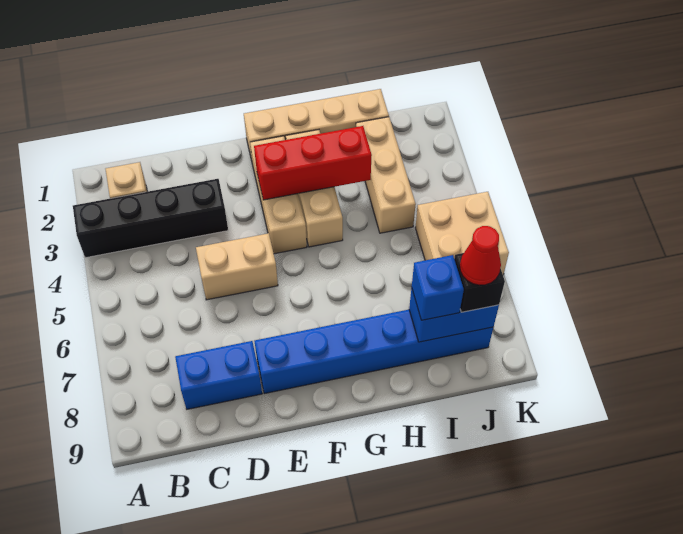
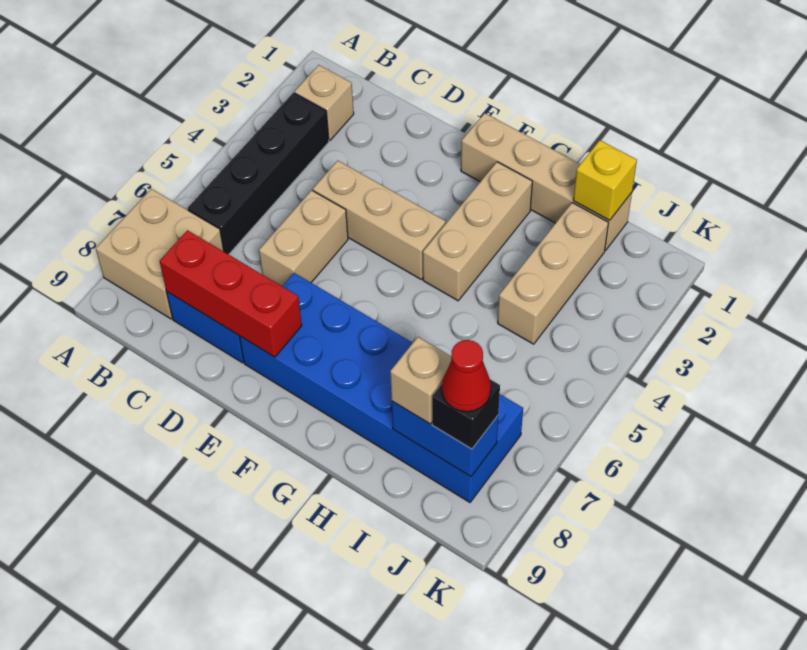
black brick A3:D3 level 1 -> black brick B3:B6 level 1
tan brick D5:E5 level 1 -> tan brick D5:D6 level 1
blue brick E8:J8 level 1 -> blue brick E7:J8 level 1
tan brick F2:F4 level 1 -> tan brick D4:F4 level 1
red brick F3:H3 level 2 -> red brick C8:E8 level 2
none -> yellow brick I1 level 2
blue brick I8 level 3 -> tan brick I8 level 3
tan brick J5:K6 level 1 -> tan brick A7:B8 level 1

